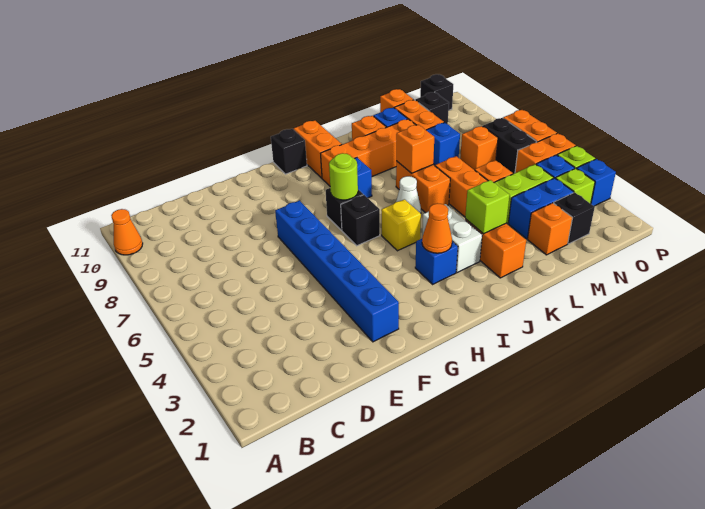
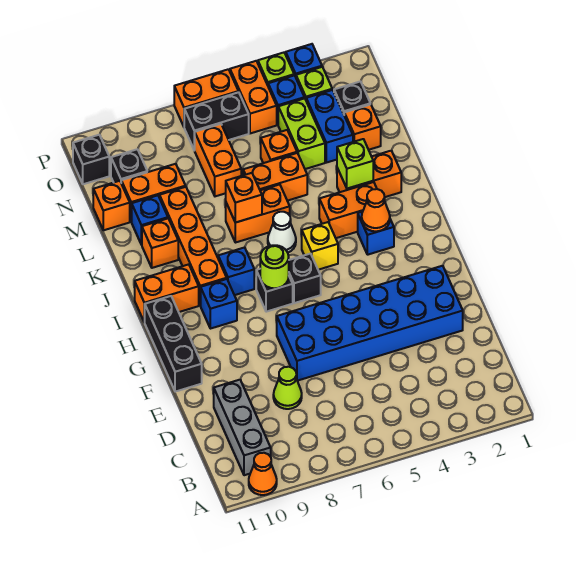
none -> grey brick B10:D10 level 1
none -> lime cone D8 level 1
blue brick F2:F7 level 1 -> blue brick E2:F7 level 1
black brick H11 level 1 -> black brick F11:H11 level 1
white brick J3:J4 level 1 -> orange brick J3:J4 level 1
blue brick M8 level 1 -> blue brick H9 level 1
orange brick N7 level 1 -> orange brick M7:N7 level 1

